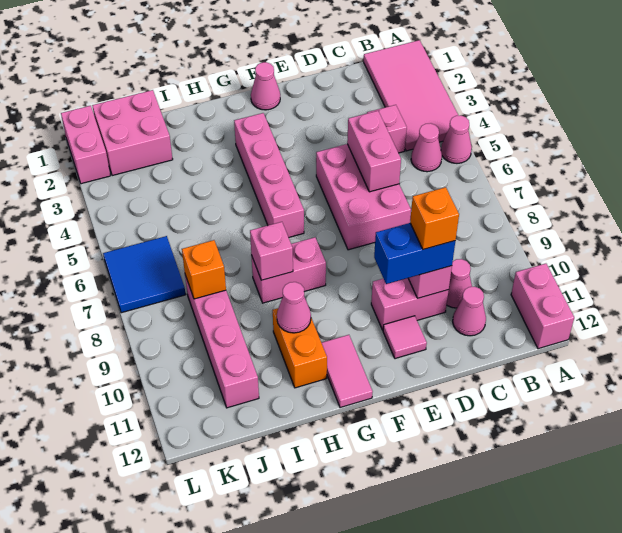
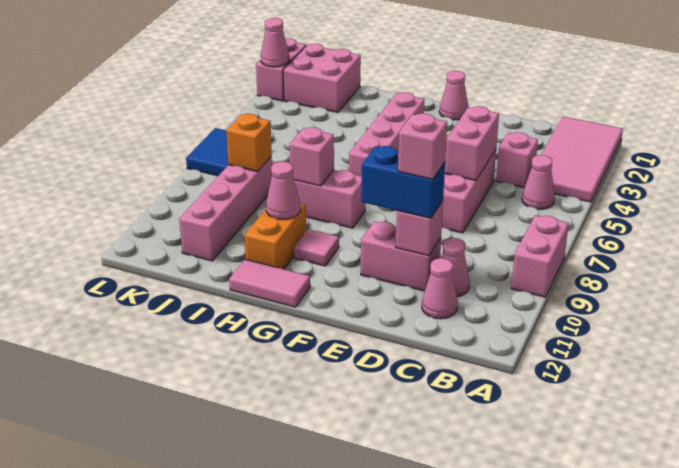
pink cone A5 level 1 -> pink cone L2 level 2
pink brick A11:A12 level 1 -> pink brick A8:A9 level 1
orange brick D10 level 4 -> pink brick D10 level 4
pink tile E11 level 1 -> pink tile G10 level 1
pink tile G11:G12 level 1 -> pink tile G12:H12 level 1

